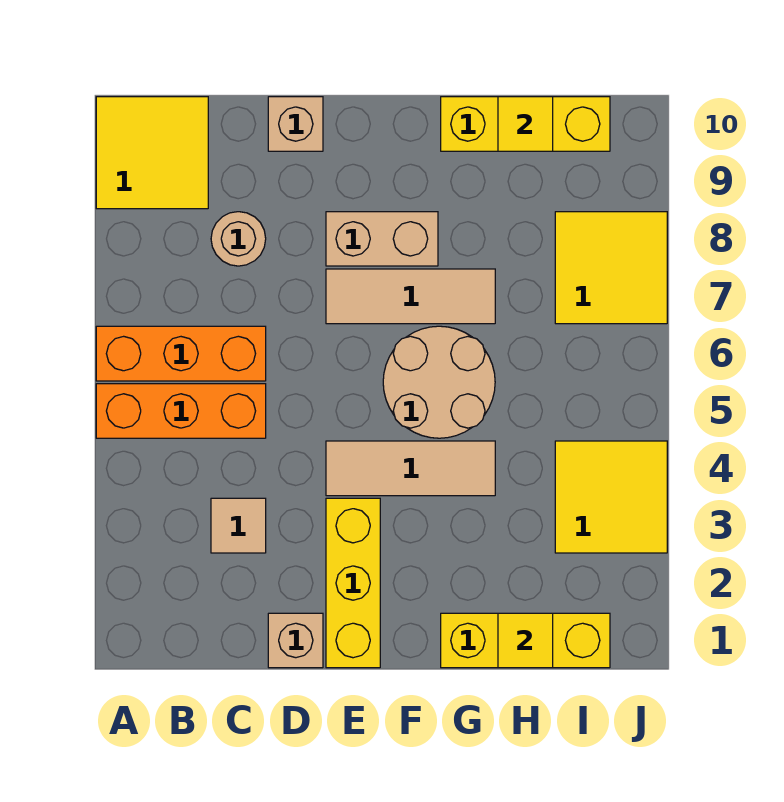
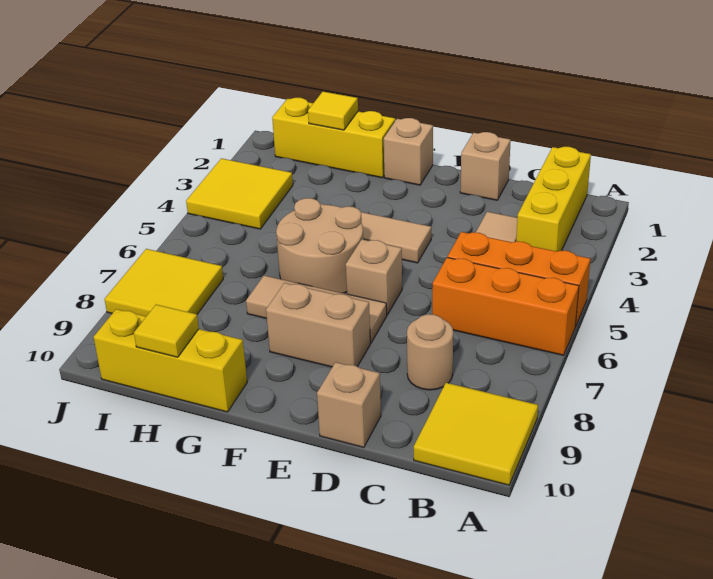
yellow brick E1:E3 level 1 -> yellow brick B1:B3 level 1
none -> tan brick E6 level 1
none -> tan brick F1 level 1

